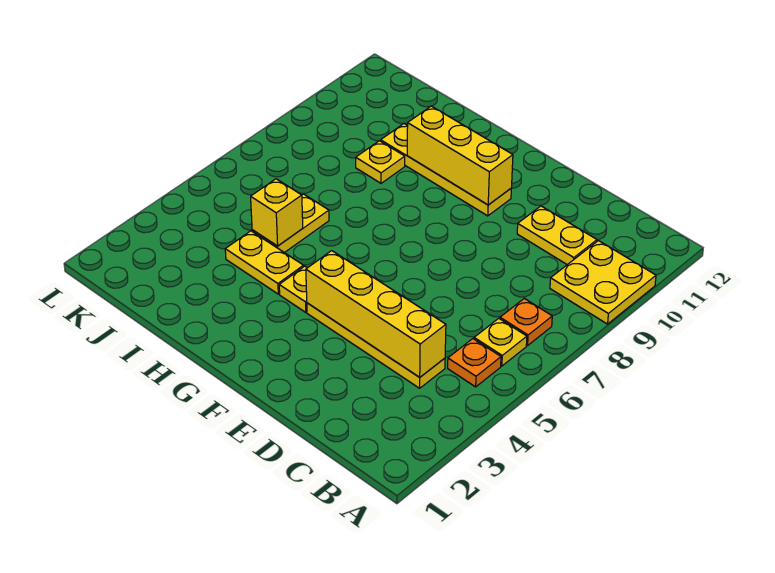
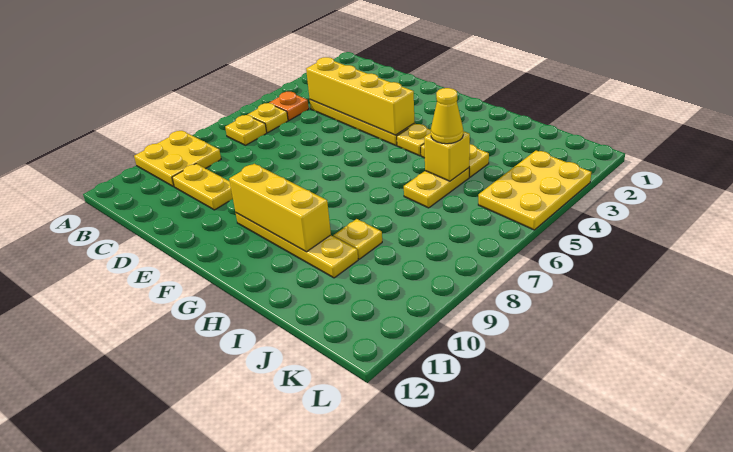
orange plate B7 level 1 -> yellow plate B7 level 1
none -> yellow cone I5 level 3
none -> yellow plate K3:L5 level 1

